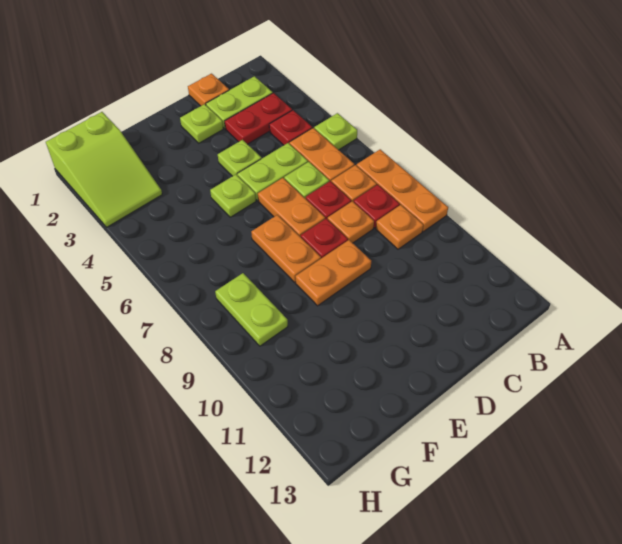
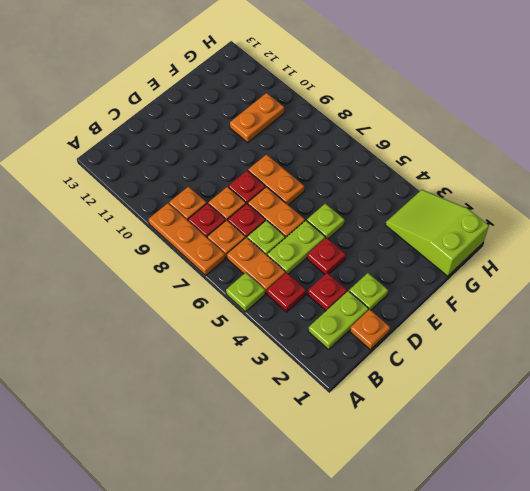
red plate B3:C3 level 1 -> red plate C3 level 1
lime plate D4 level 1 -> red plate D4 level 1
orange plate D9:E9 level 1 -> orange plate F10:G10 level 1
lime plate G8:G9 level 1 -> none

